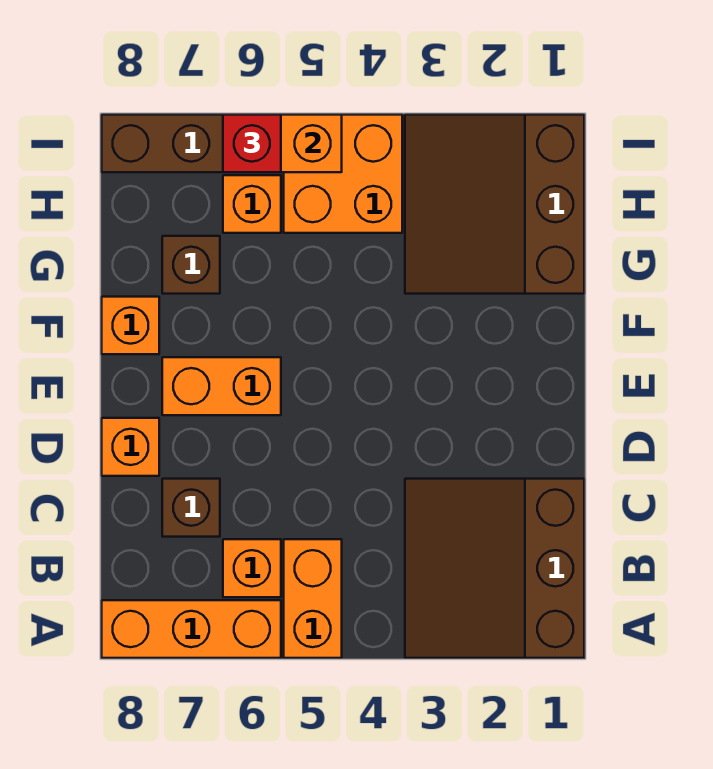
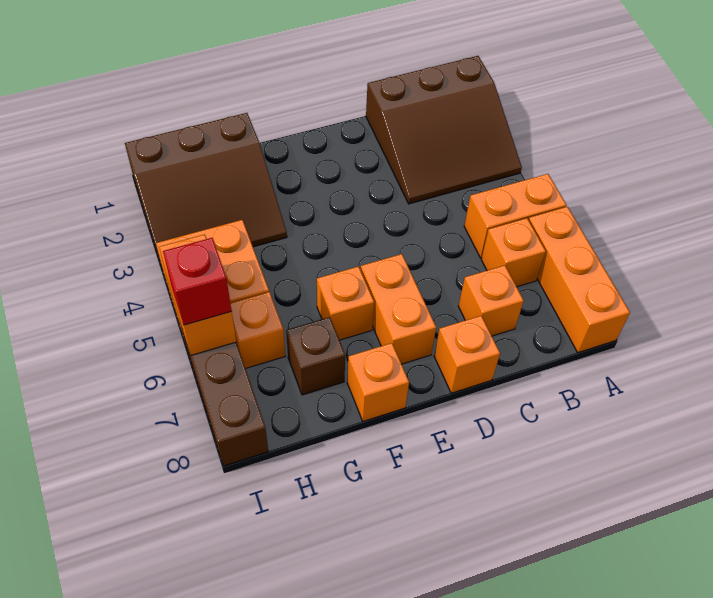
brown brick C7 level 1 -> orange brick C7 level 1
none -> orange brick F6 level 1

